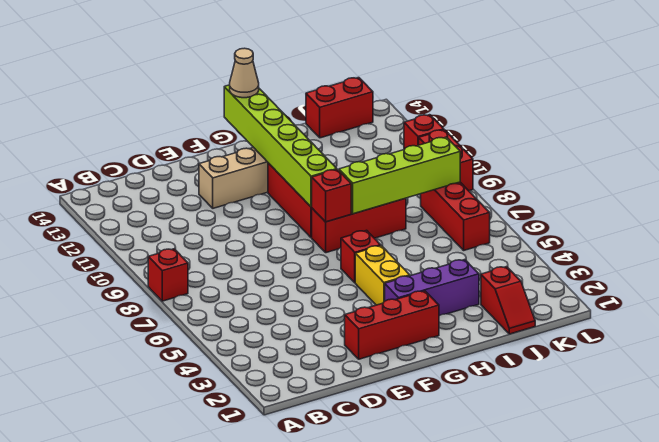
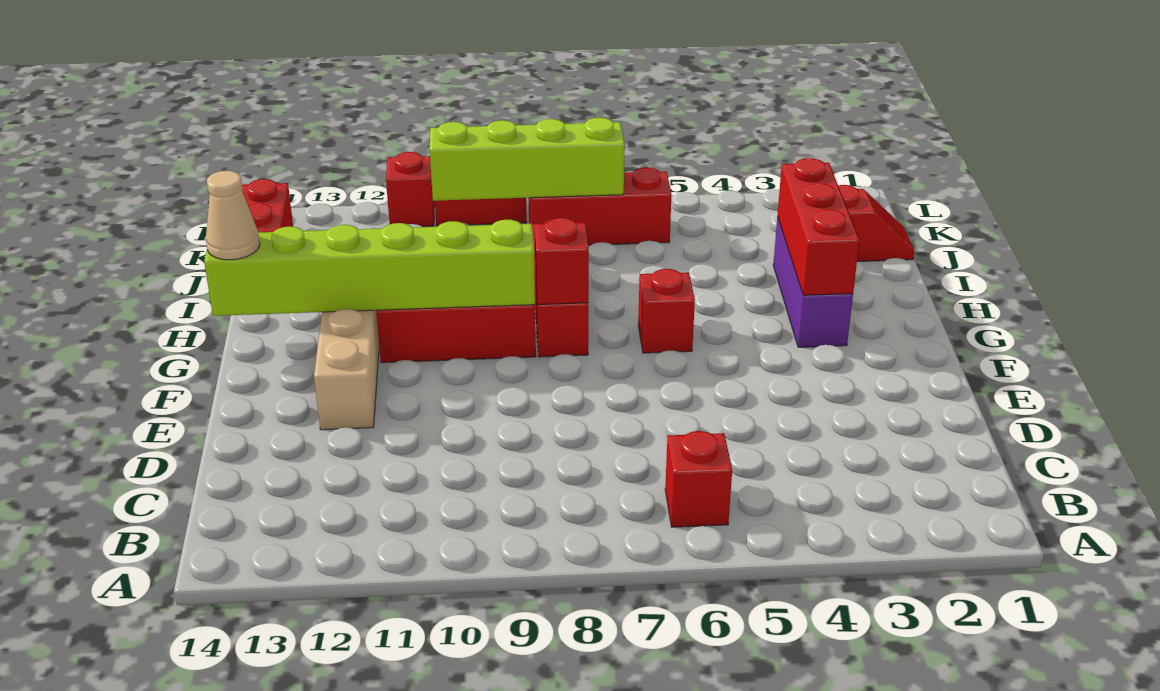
red brick A8 level 1 -> red brick B6 level 1
red brick E2:G2 level 1 -> red brick G3:I3 level 2
yellow brick G4:G5 level 1 -> none
lime brick H8:K8 level 2 -> lime brick K7:K10 level 2

